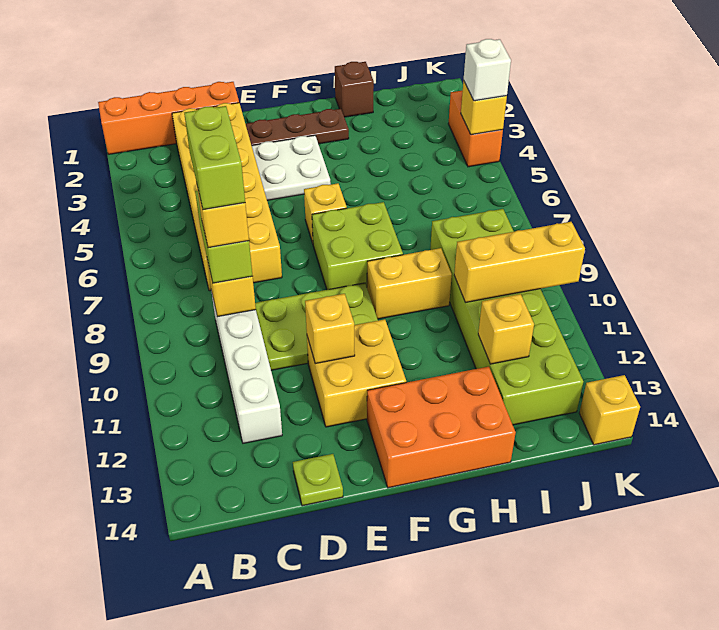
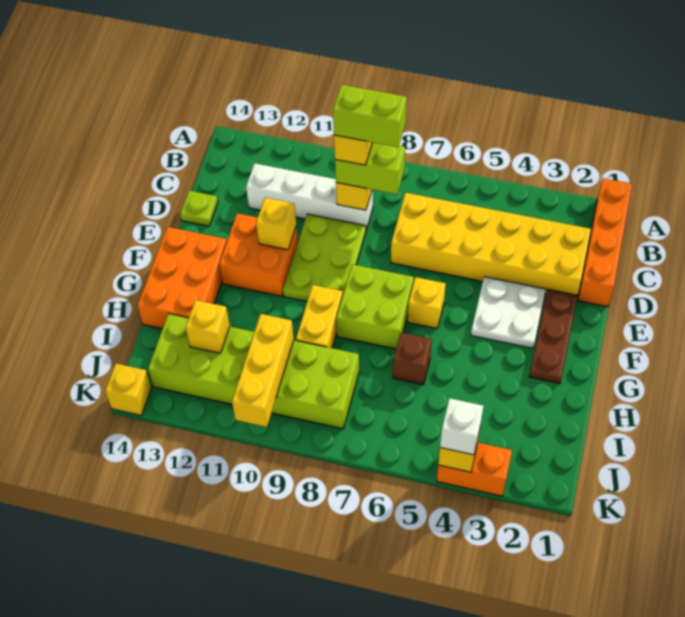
yellow brick E11:F12 level 1 -> orange brick E11:F12 level 1
brown brick H1 level 1 -> brown brick H6 level 1

